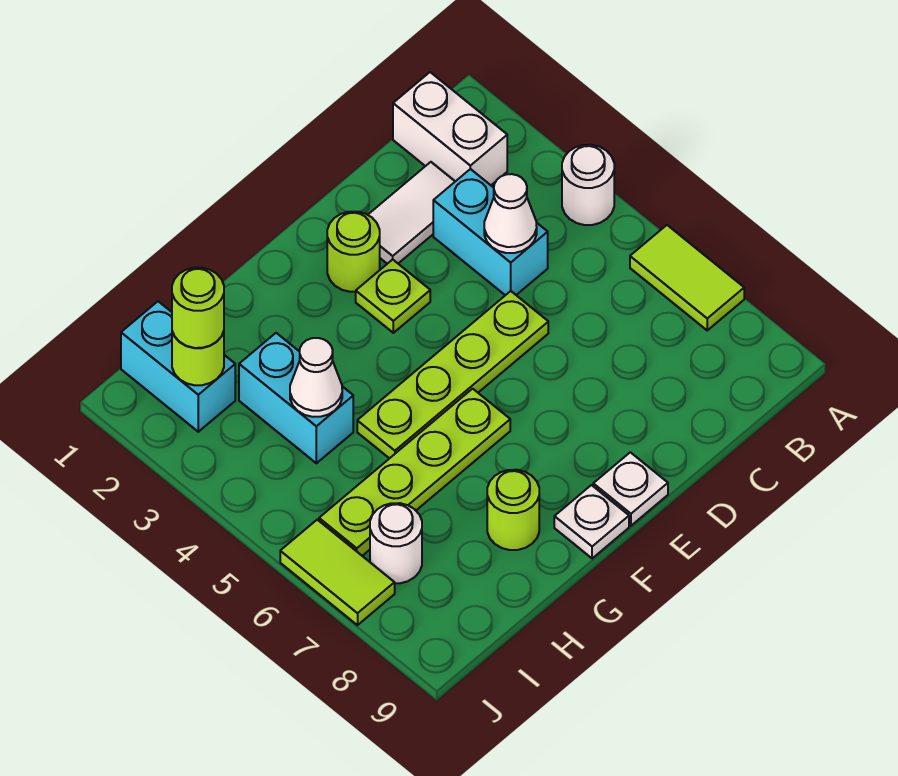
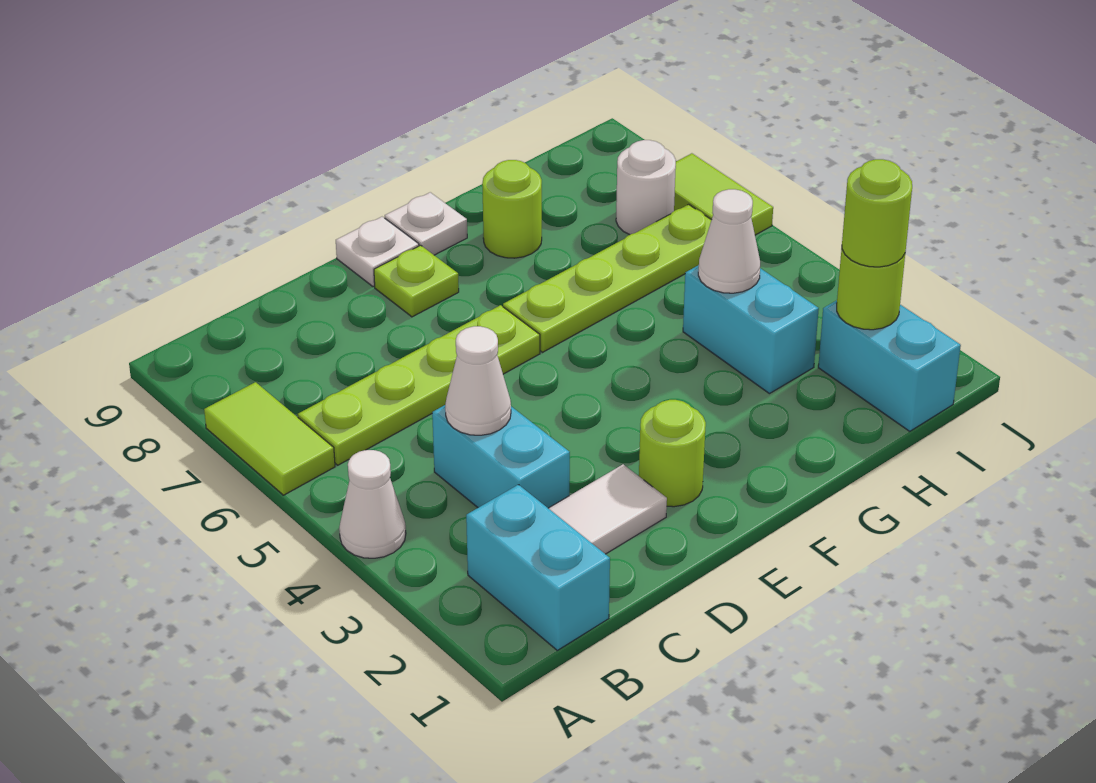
white round brick A4 level 1 -> white cone A4 level 1
white brick B1:B2 level 1 -> cyan brick B1:B2 level 1
lime plate D5:G5 level 1 -> lime plate B6:E6 level 1
lime plate E3 level 1 -> lime plate E8 level 1

